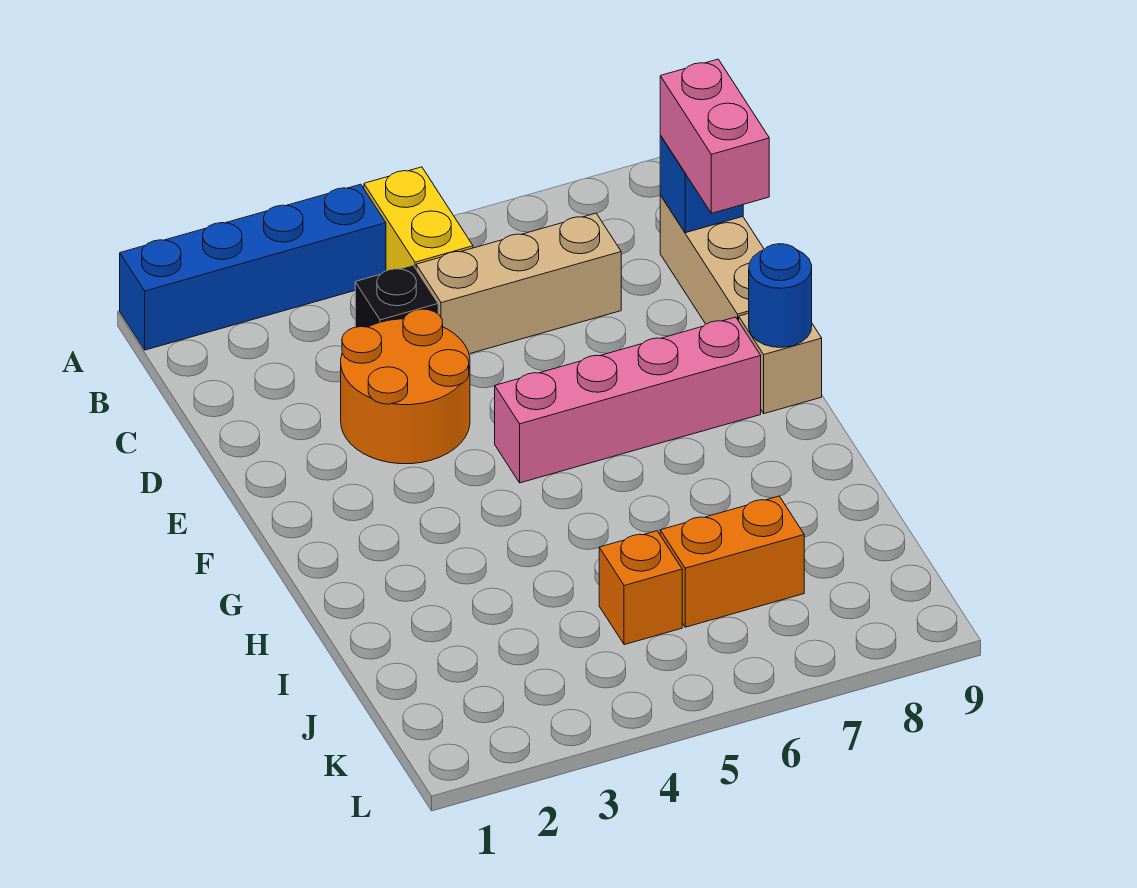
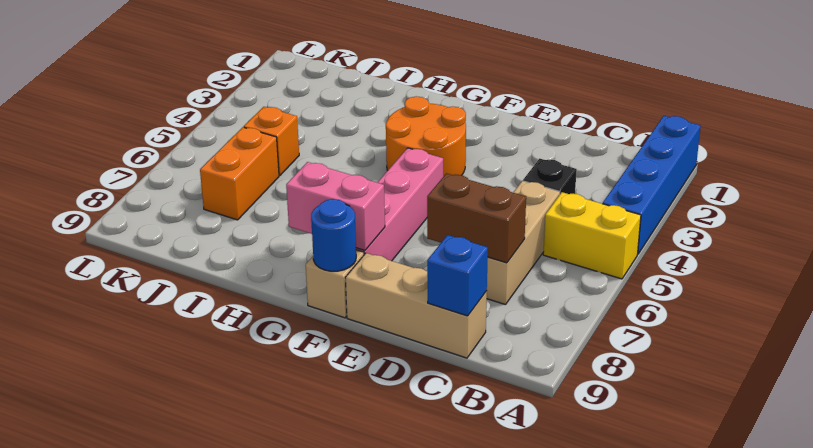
none -> brown brick C7:D7 level 2
pink brick C9:D9 level 3 -> pink brick F8:G8 level 2
orange round brick D3:E4 level 1 -> orange round brick F3:G4 level 1

